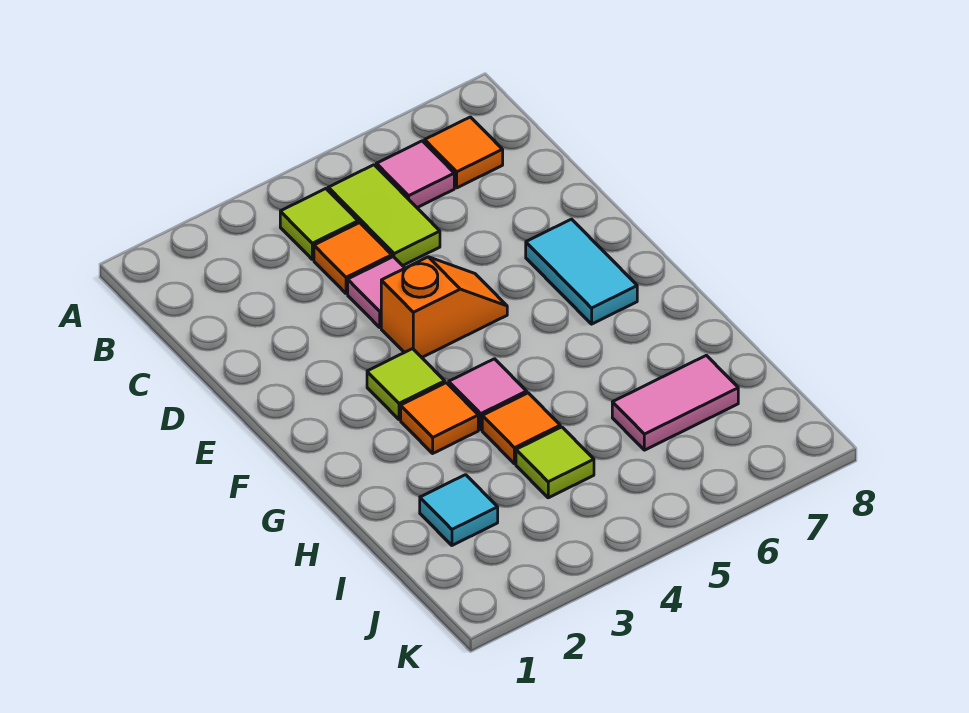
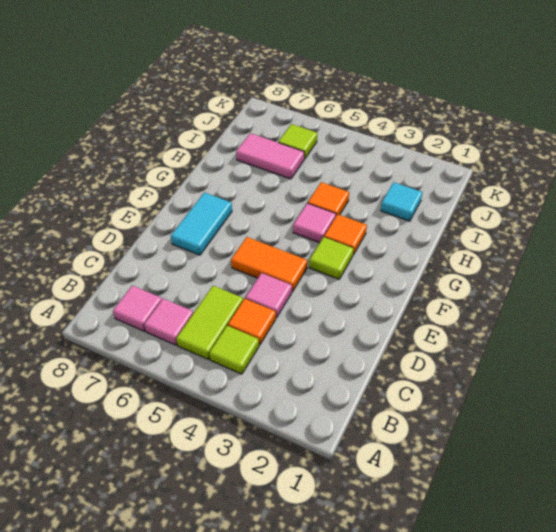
orange tile B7 level 1 -> pink tile B7 level 1
orange slope E4:E5 level 1 top 4 -> orange tile E4:E5 level 1
lime tile I4 level 1 -> lime tile J6 level 1

